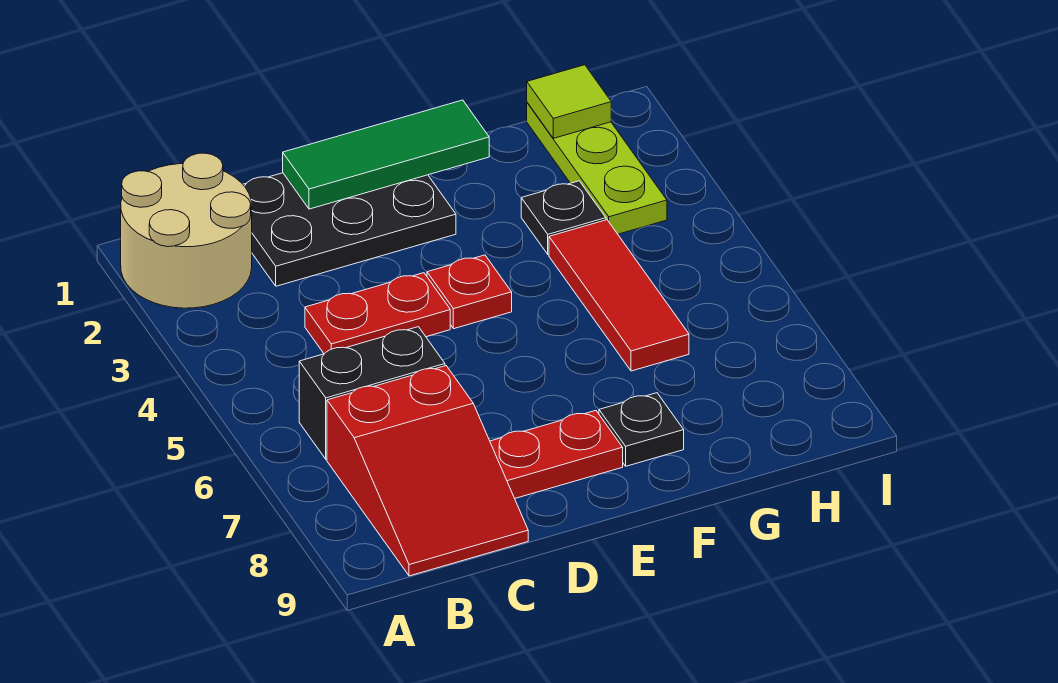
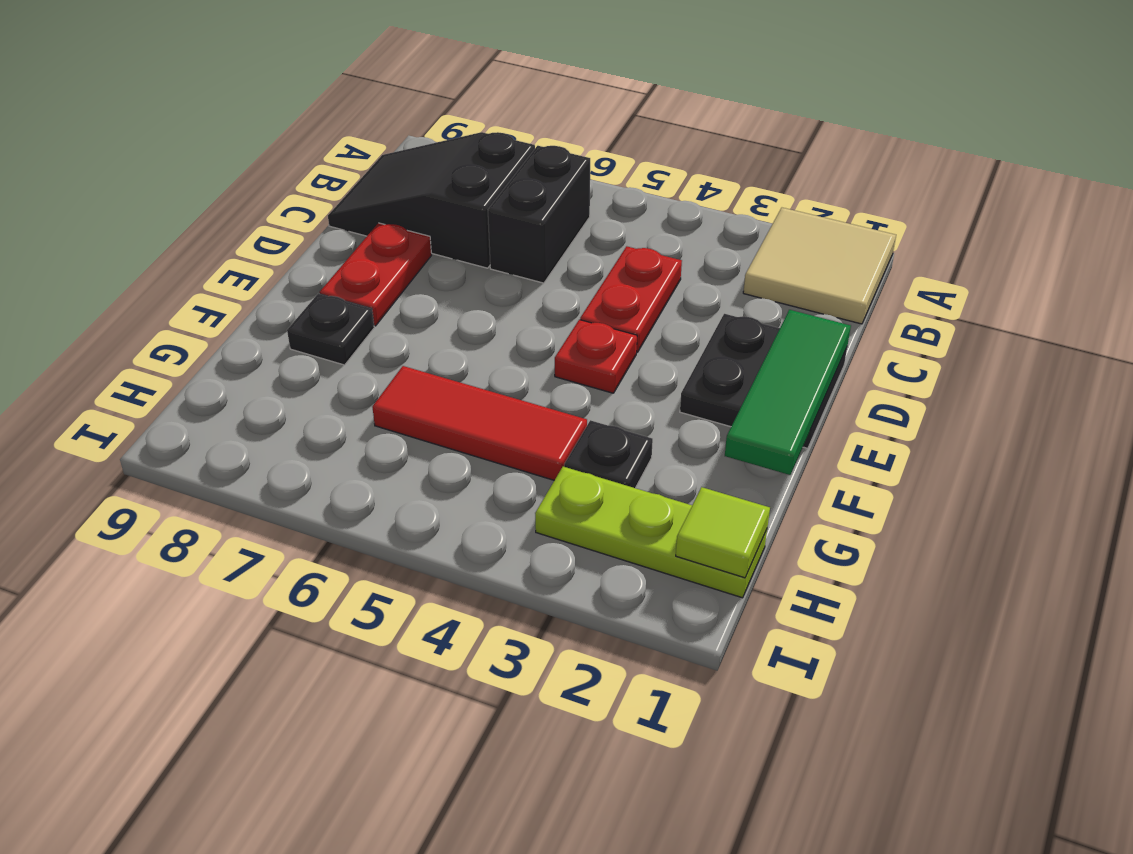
tan round brick A1:B2 level 1 -> tan tile A1:B2 level 1
red slope B7:C9 level 1 top 7 -> black slope B7:C9 level 1 top 7
black plate C1:E2 level 1 -> black plate D1:E2 level 1

